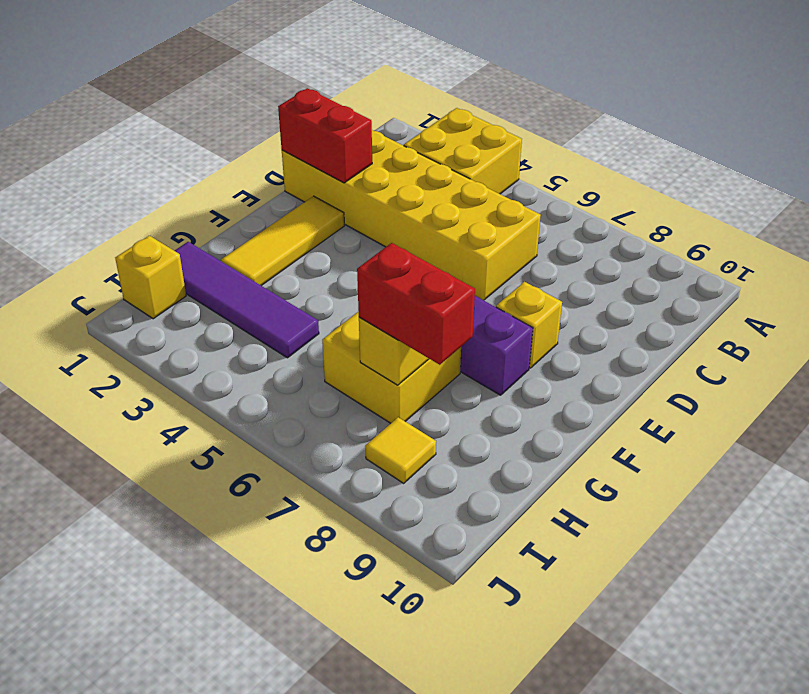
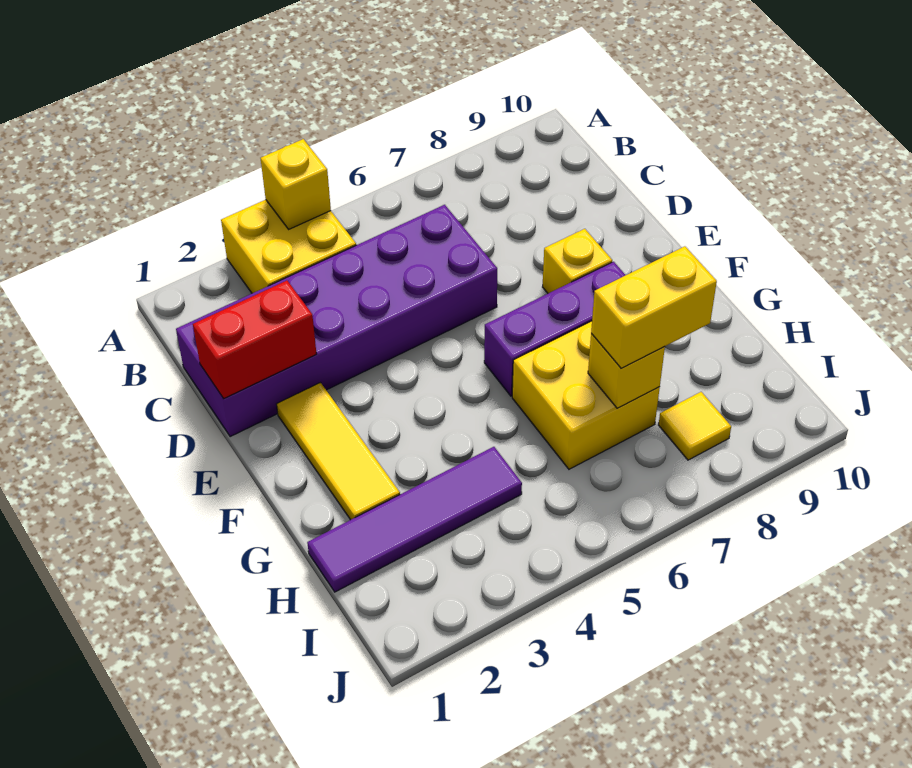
yellow brick C1:D6 level 1 -> purple brick C1:D6 level 1
red brick H7:H8 level 3 -> yellow brick H7:H8 level 3
yellow brick I1 level 1 -> yellow brick A4 level 2

